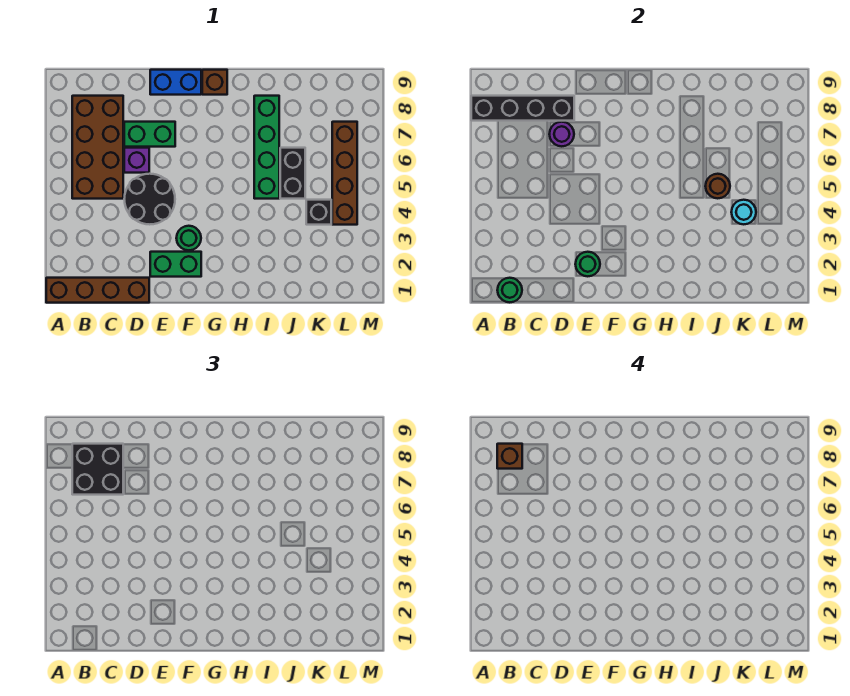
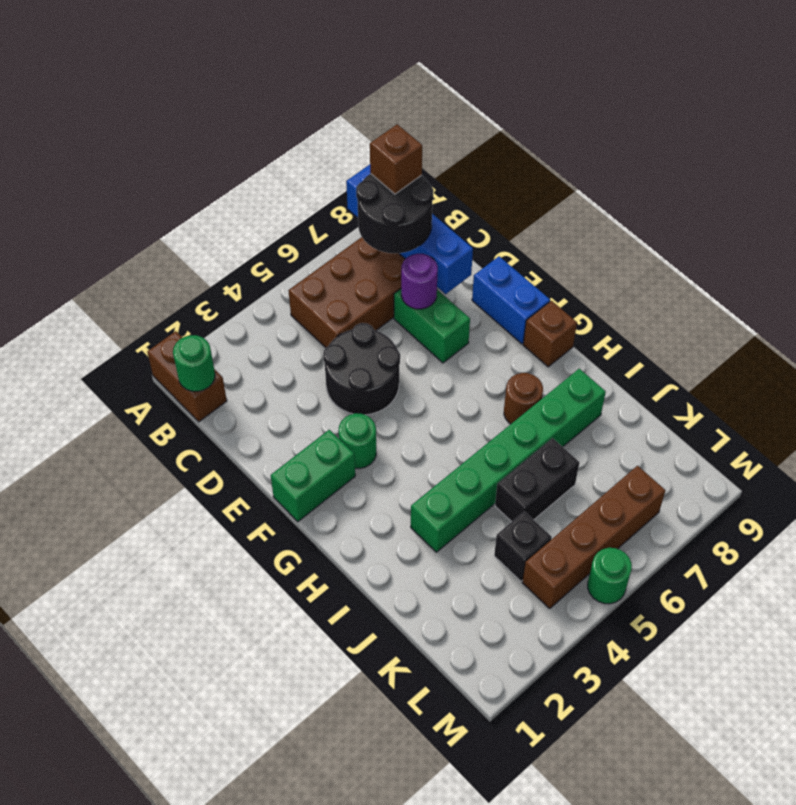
brown brick A1:D1 level 1 -> brown brick A1:B1 level 1
black brick A8:D8 level 2 -> blue brick A8:D8 level 2
black brick B7:C8 level 3 -> black round brick B7:C8 level 3
purple brick D6 level 1 -> none
green brick E2:F2 level 1 -> green brick F1:F2 level 1
green round brick E2 level 2 -> green round brick M5 level 1
green brick I5:I8 level 1 -> green brick I3:I8 level 1
brown round brick J5 level 2 -> brown round brick H7 level 1
cyan round brick K4 level 2 -> none

